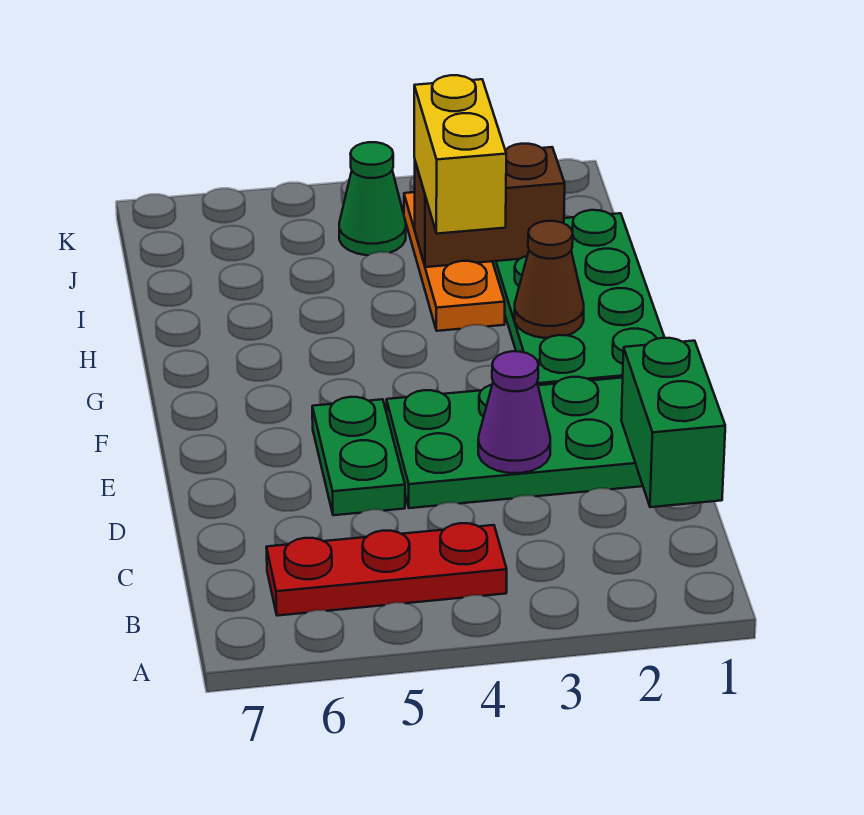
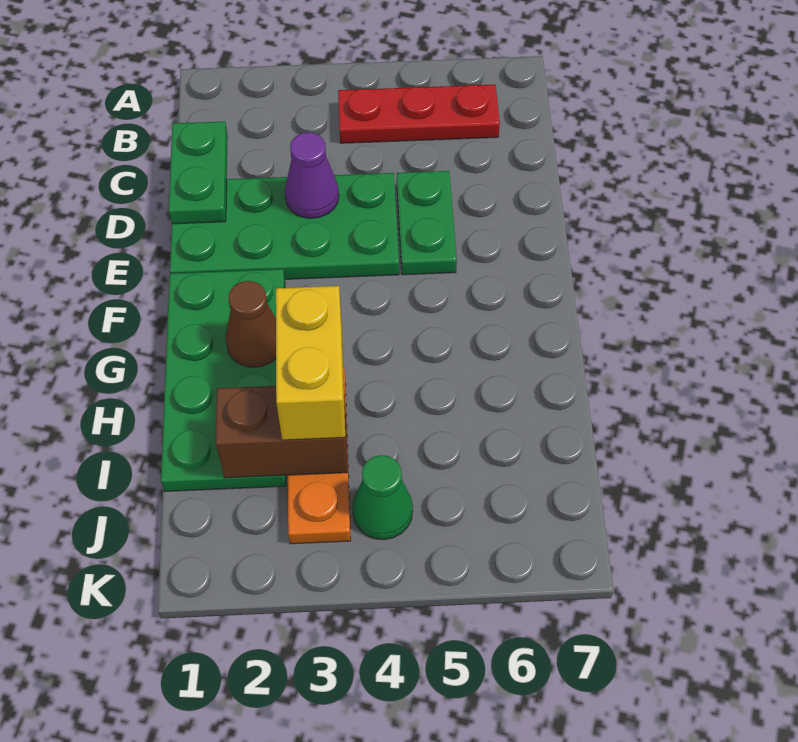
green brick C1:D1 level 2 -> green plate C1:D1 level 2

